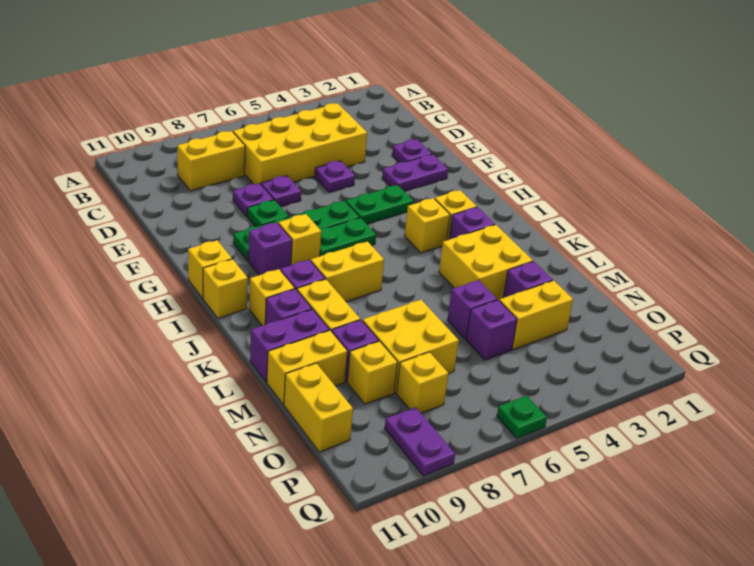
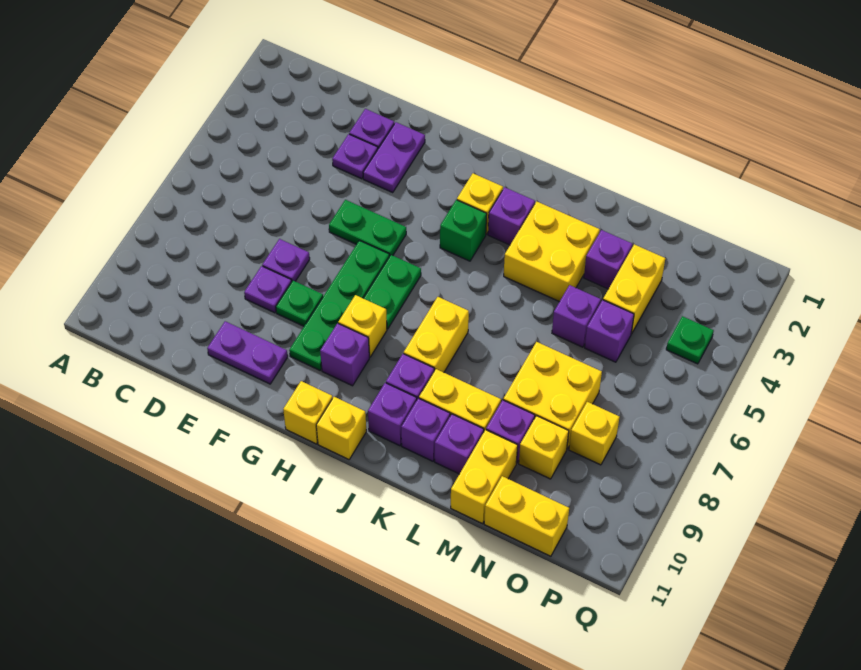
yellow brick C4:D7 level 1 -> none
yellow brick C8:C9 level 1 -> none
purple plate E5 level 1 -> purple plate E3 level 1
green plate G4:G5 level 1 -> green plate F5:G5 level 1
yellow brick I4 level 1 -> green brick I4 level 1
yellow brick J10 level 1 -> purple brick J10 level 1
purple brick L10:L11 level 1 -> purple brick L10 level 1
purple plate P9:Q9 level 1 -> purple plate E10:F10 level 1
green plate Q6 level 1 -> green plate P4 level 1

